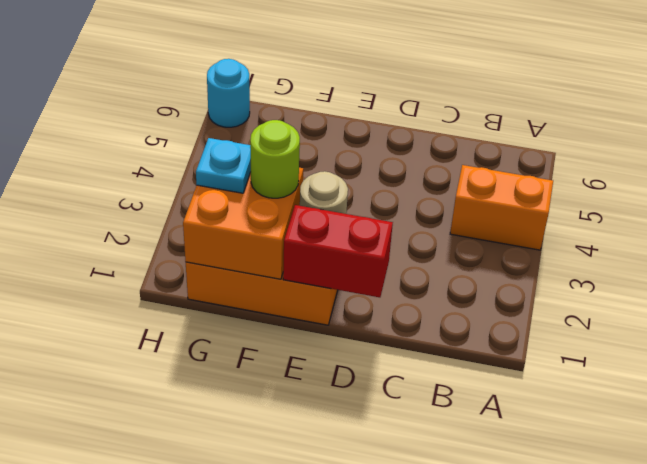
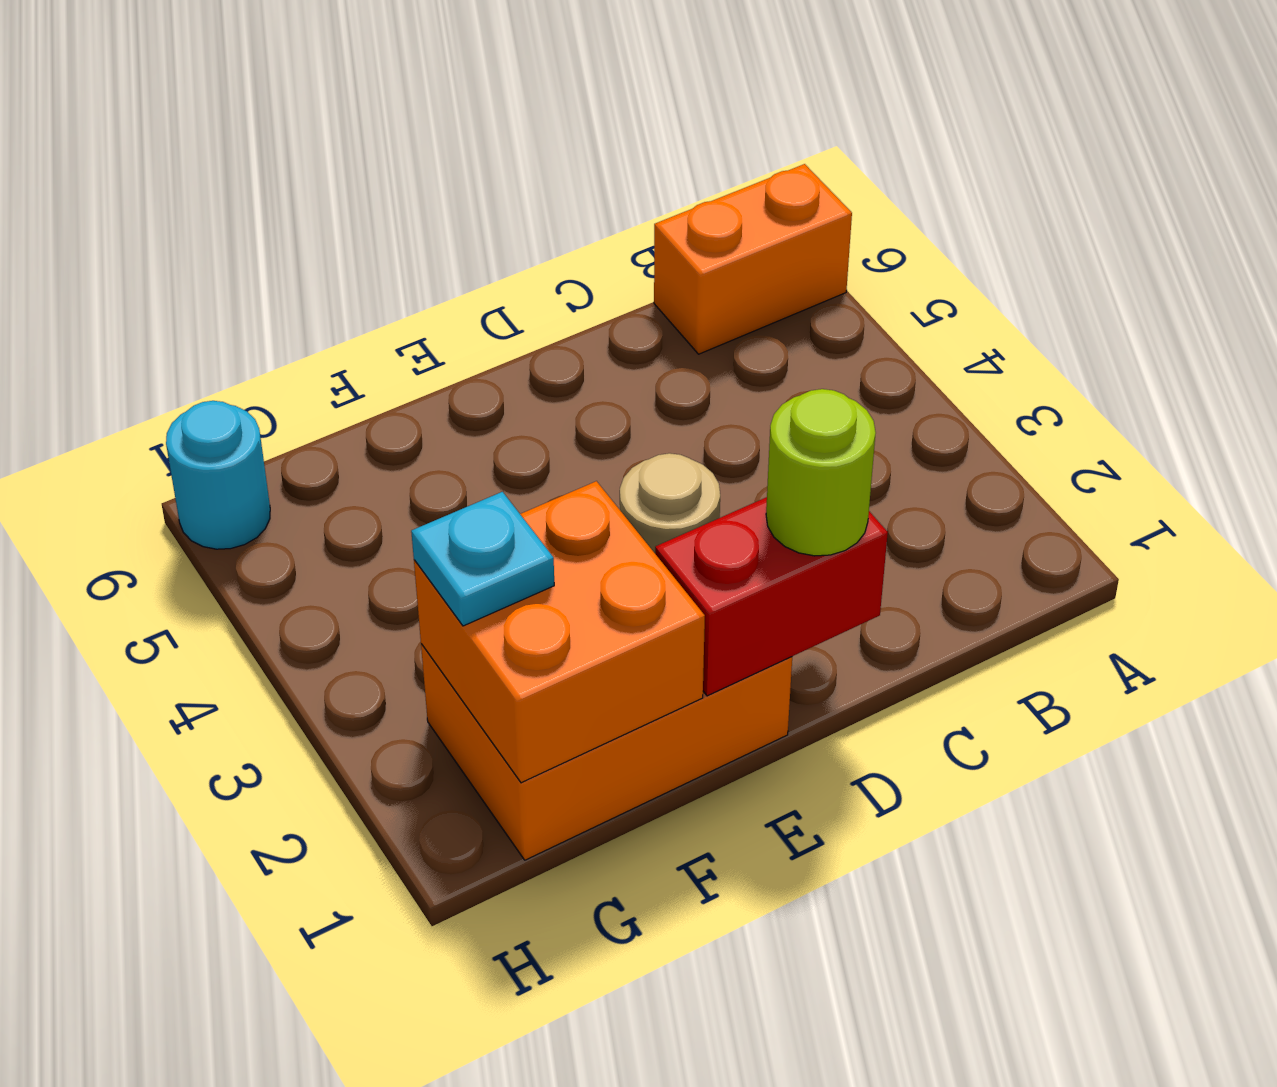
orange brick A4:B4 level 1 -> orange brick A6:B6 level 1
lime round brick F2 level 3 -> lime round brick D1 level 3

